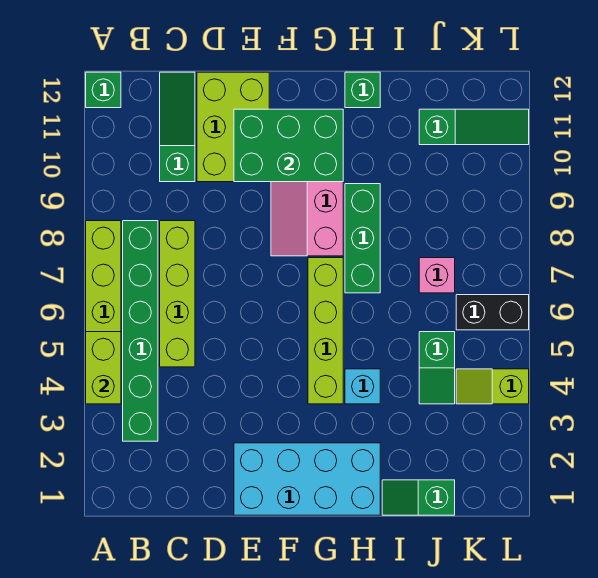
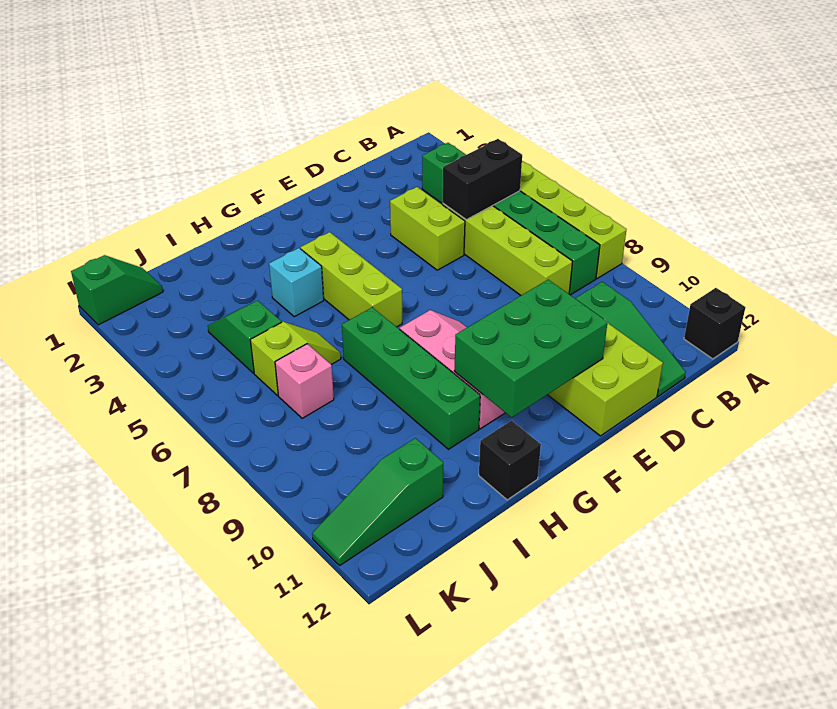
lime brick A4:A5 level 2 -> lime brick D4:D5 level 1
green brick A12 level 1 -> black brick A12 level 1
cyan brick E1:H2 level 1 -> none
lime brick G4:G7 level 1 -> lime brick G4:G6 level 1
green brick H7:H9 level 1 -> green brick H7:H10 level 1
green brick H12 level 1 -> black brick H12 level 1
green slope I1:J1 level 1 top J -> green slope K1:L1 level 1 top L
lime slope K4:L4 level 1 top L -> lime slope I6:J6 level 1 top J
black brick K6:L6 level 1 -> black brick B5:C5 level 2

